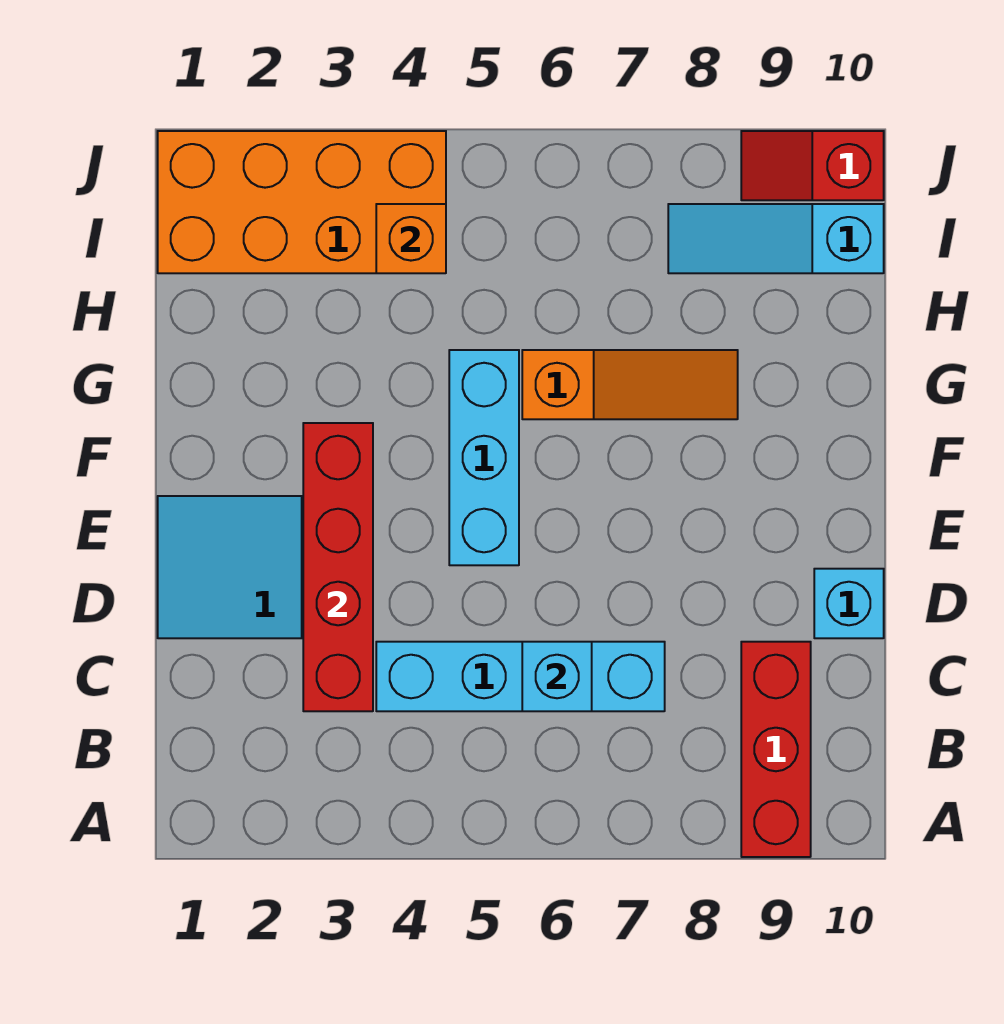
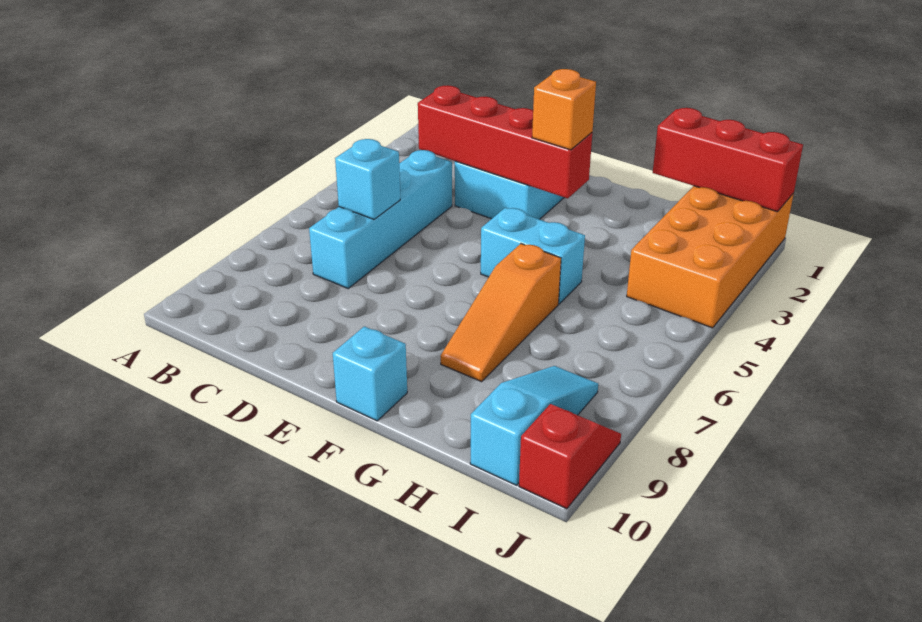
red brick A9:C9 level 1 -> red brick H1:J1 level 2
cyan brick D10 level 1 -> cyan brick F10 level 1
cyan brick E5:G5 level 1 -> cyan brick F5:G5 level 1
orange brick I4 level 2 -> orange brick F3 level 3

